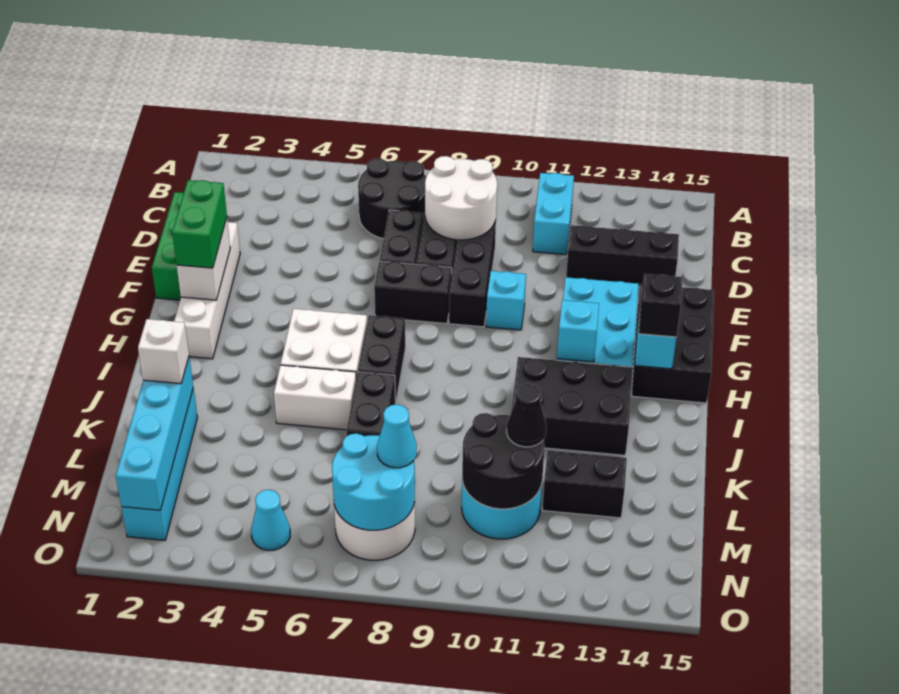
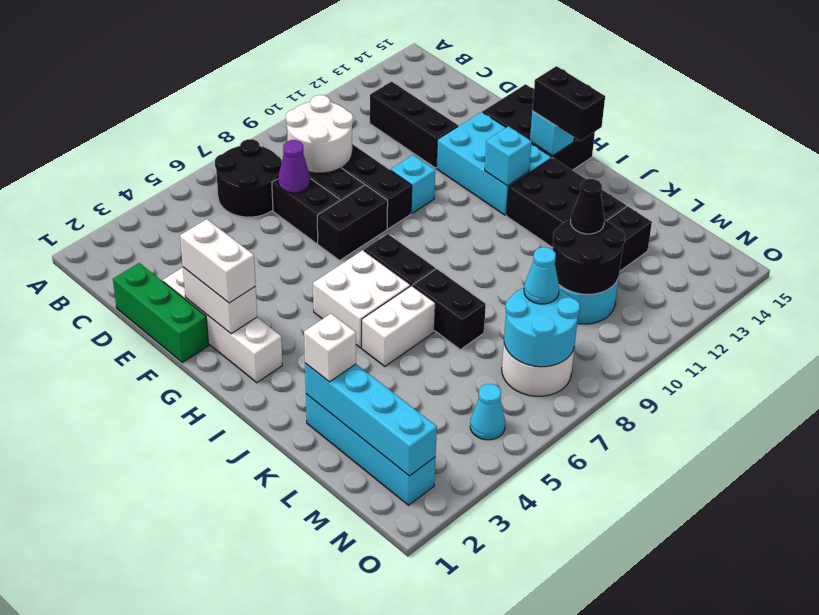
cyan brick B11:C11 level 1 -> none
none -> purple cone D7 level 2
black brick D12:D14 level 1 -> black brick C12:E12 level 1
green brick F2:G2 level 3 -> white brick F2:G2 level 3
black brick H14 level 3 -> black brick H14:I14 level 3
black brick I11:J13 level 1 -> black brick I12:K13 level 1

